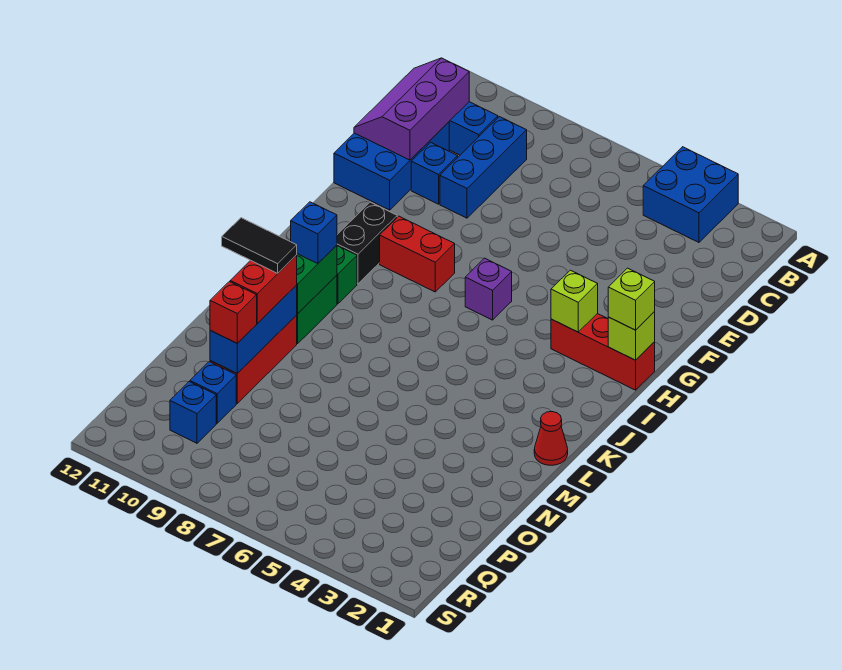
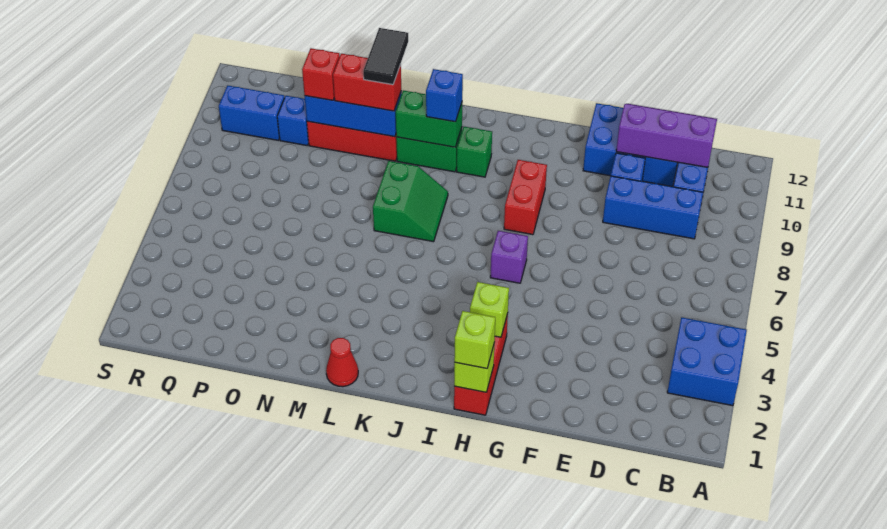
black brick H10:I10 level 1 -> none
none -> green slope K7:L8 level 1 top L
blue brick Q10 level 1 -> blue brick Q10:R10 level 1

